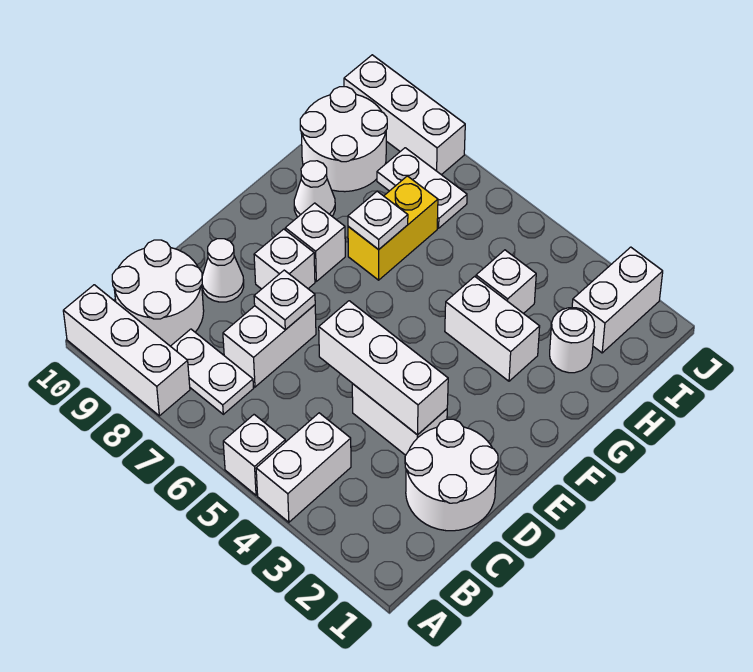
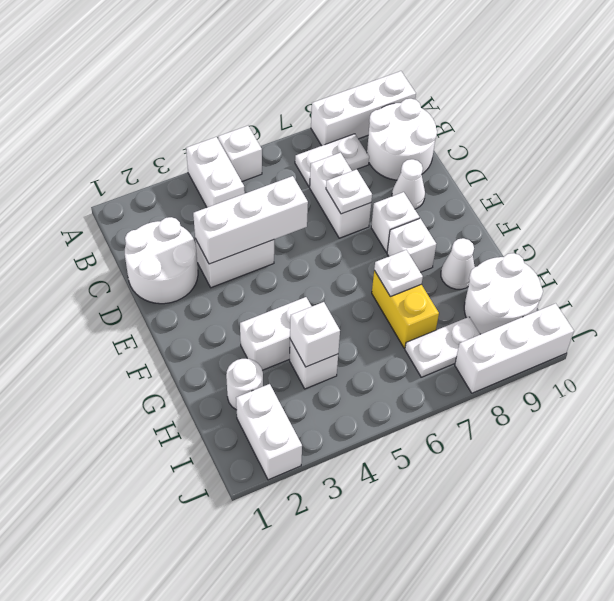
none -> white brick H4 level 2

